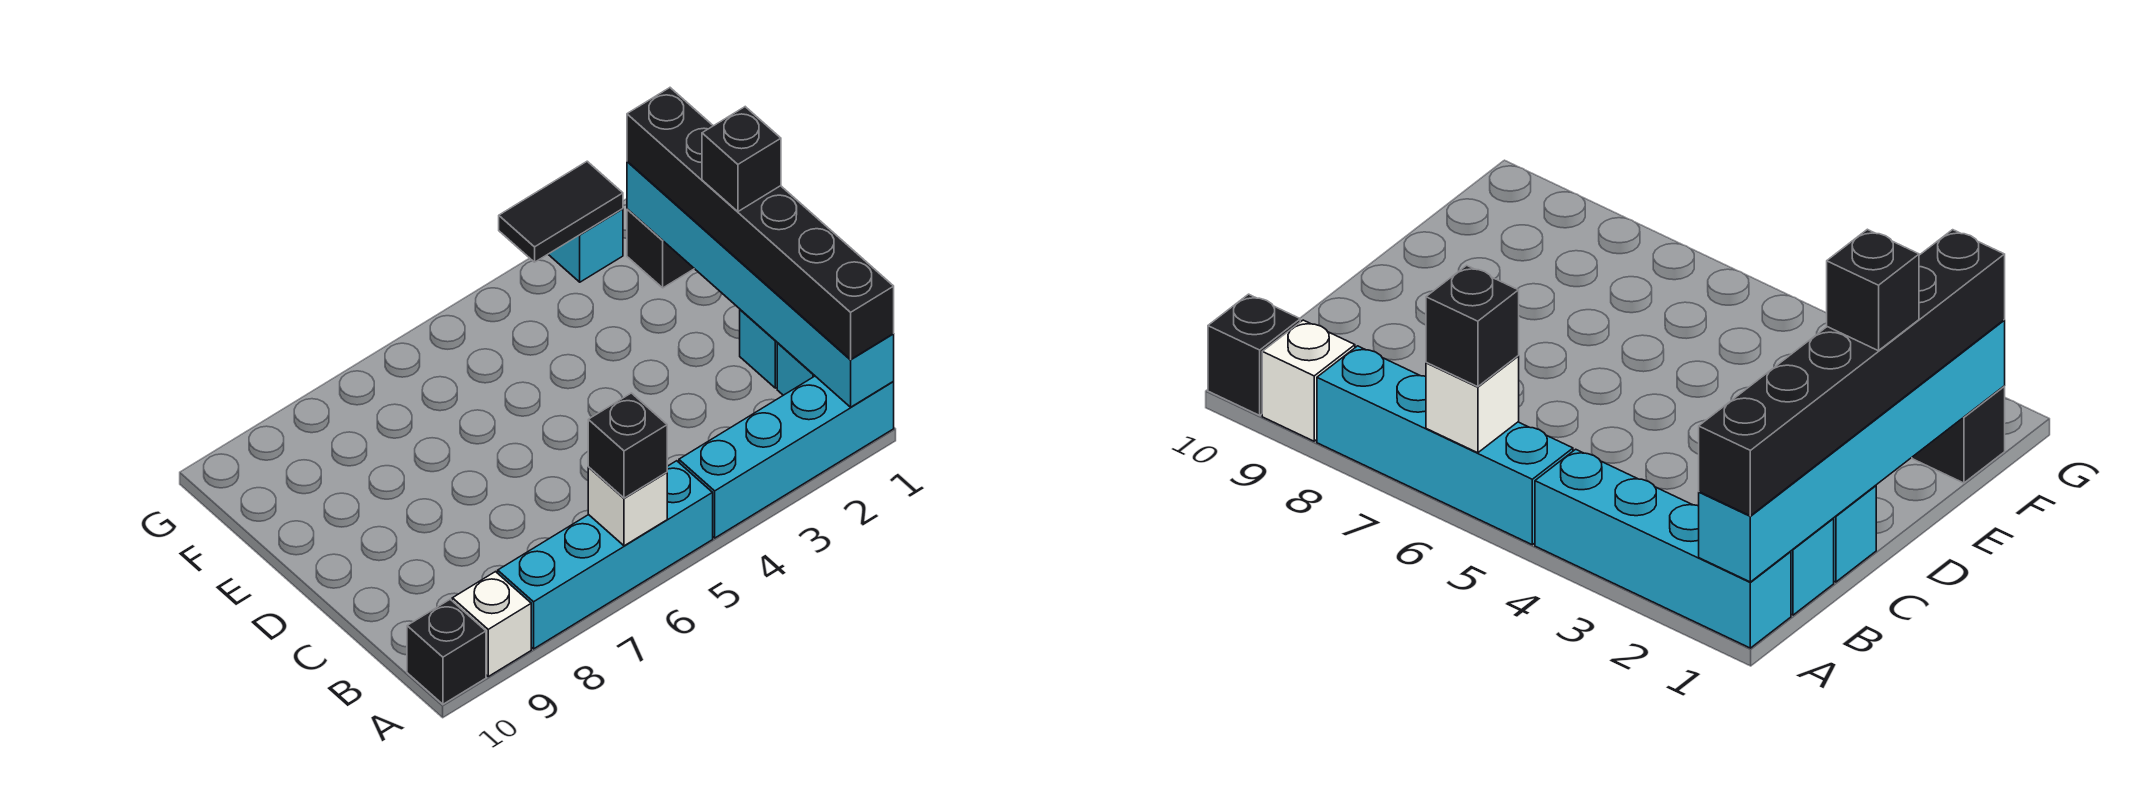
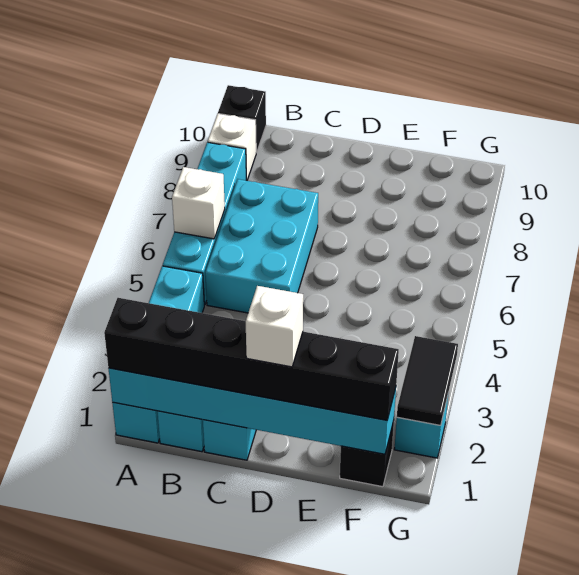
black brick A6 level 3 -> none
none -> cyan brick B5:C7 level 1
black brick D1 level 4 -> white brick D1 level 4

